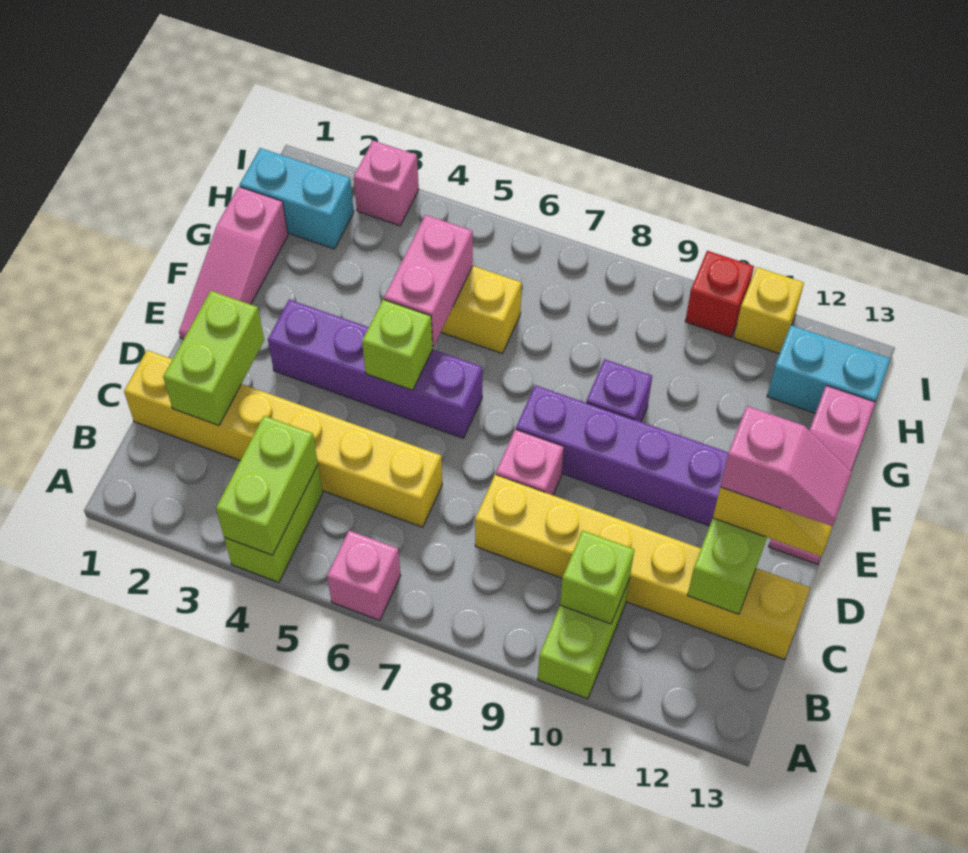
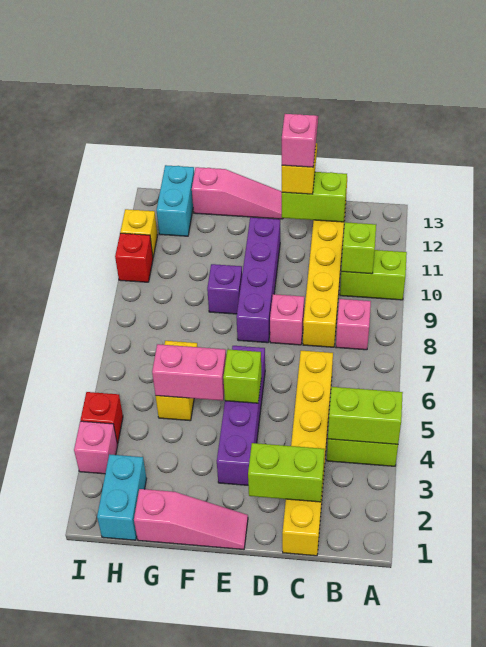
pink brick A6 level 1 -> pink brick B8 level 1
none -> red brick I4 level 1

